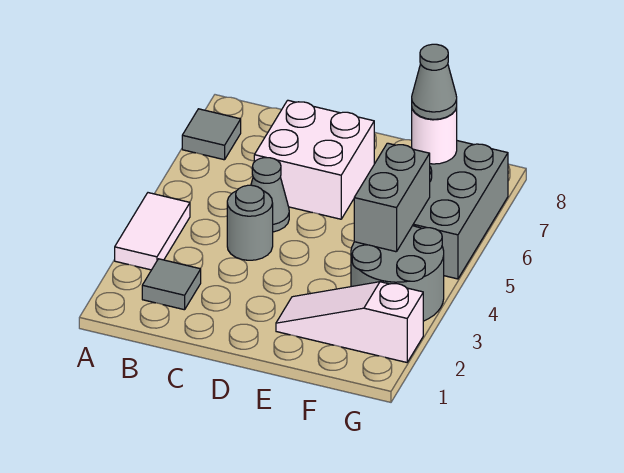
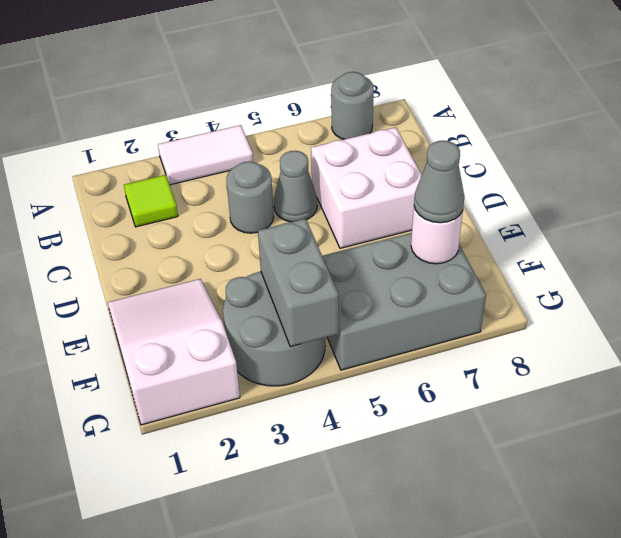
grey tile A7 level 1 -> grey round brick A7 level 1
grey tile B2 level 1 -> lime tile B2 level 1
white slope E2:G2 level 1 top G -> white slope E1:G2 level 1 top G
grey brick F4:F5 level 2 -> grey brick F4:G4 level 2

